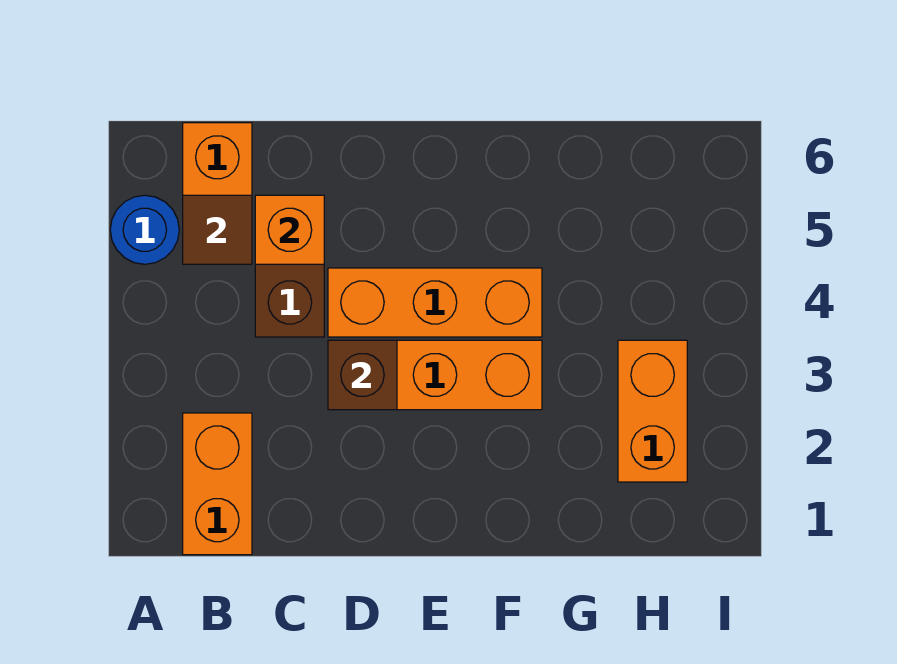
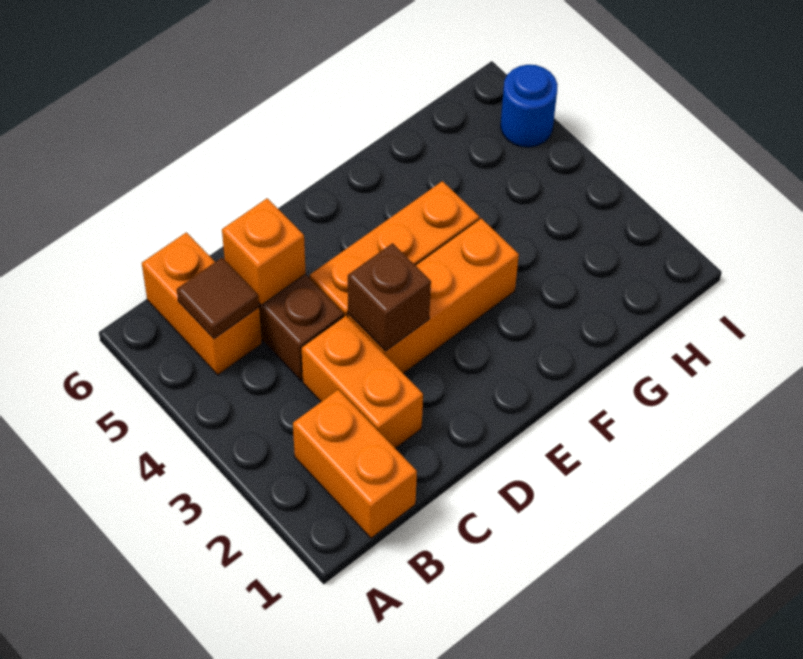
blue round brick A5 level 1 -> blue round brick I5 level 1
orange brick H2:H3 level 1 -> orange brick C2:C3 level 1

